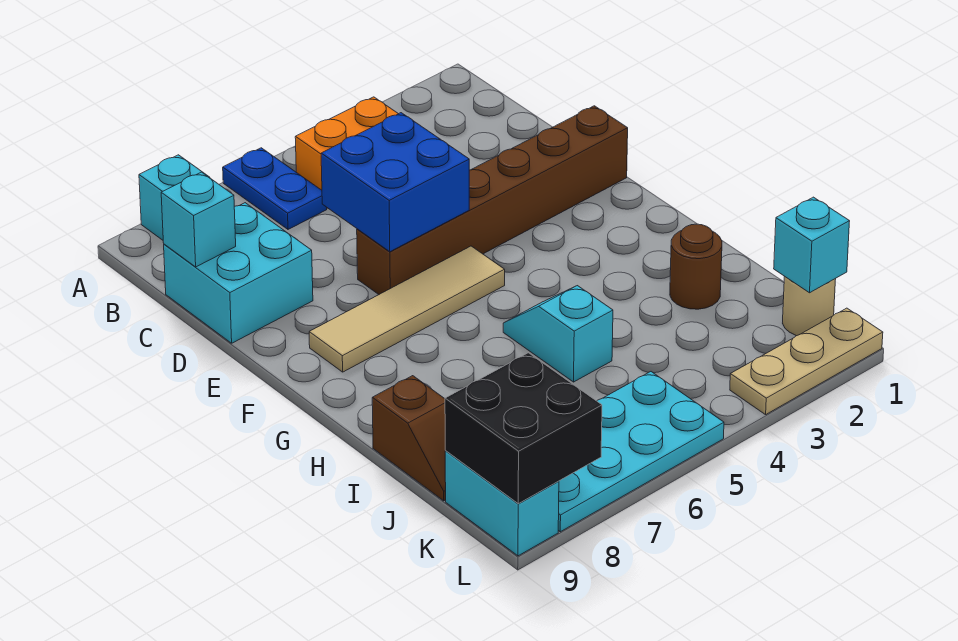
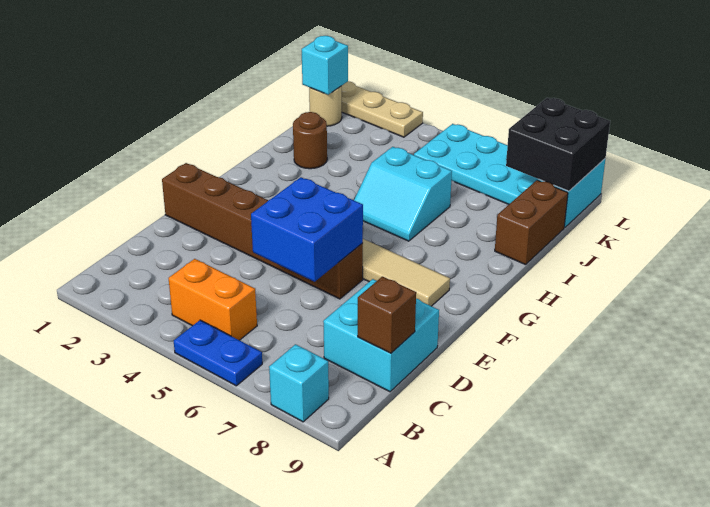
blue plate A6:B6 level 1 -> blue plate A5:A6 level 1
cyan brick C9 level 2 -> brown brick C9 level 2
cyan slope H5:I5 level 1 top I -> cyan slope H5:I6 level 1 top I
brown slope I9:J9 level 1 top I -> brown brick I9:J9 level 1

